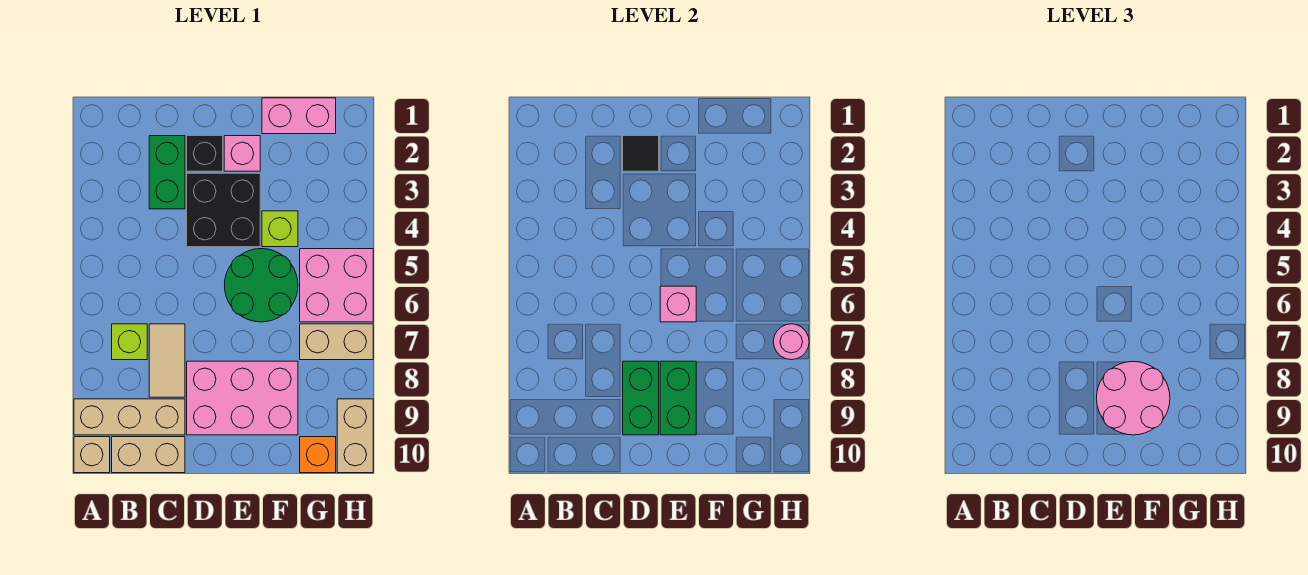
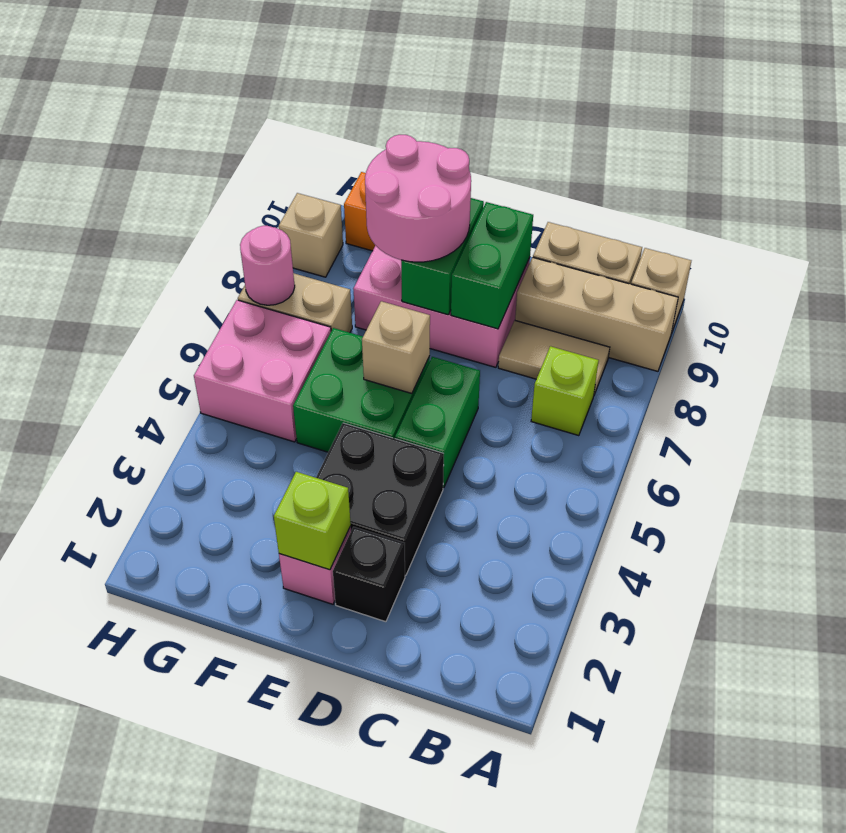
green brick C2:C3 level 1 -> green brick D5:D6 level 1
tan tile C7:C8 level 1 -> tan tile B8:C8 level 1
black tile D2 level 2 -> none
green round brick E5:F6 level 1 -> green brick E5:F6 level 1
pink brick E6 level 2 -> tan brick E6 level 2
pink brick F1:G1 level 1 -> none
lime brick F4 level 1 -> lime brick E2 level 2
tan brick H9:H10 level 1 -> tan brick H9 level 1

